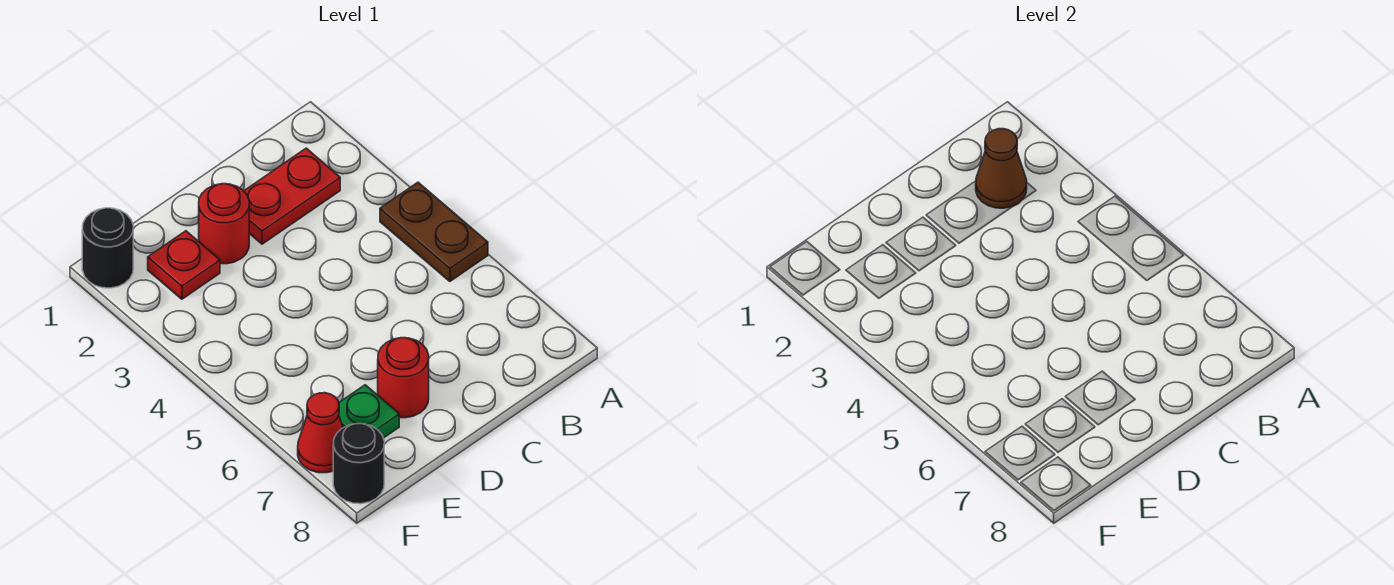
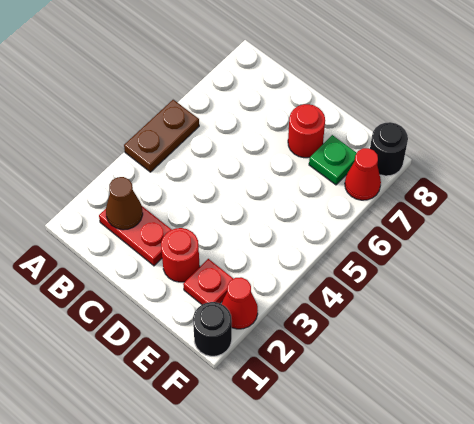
none -> red cone F2 level 1

